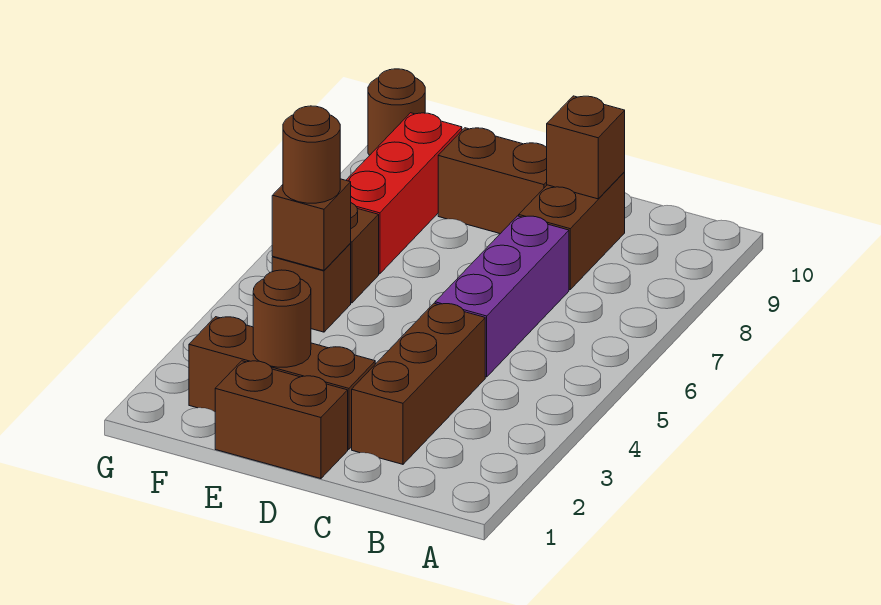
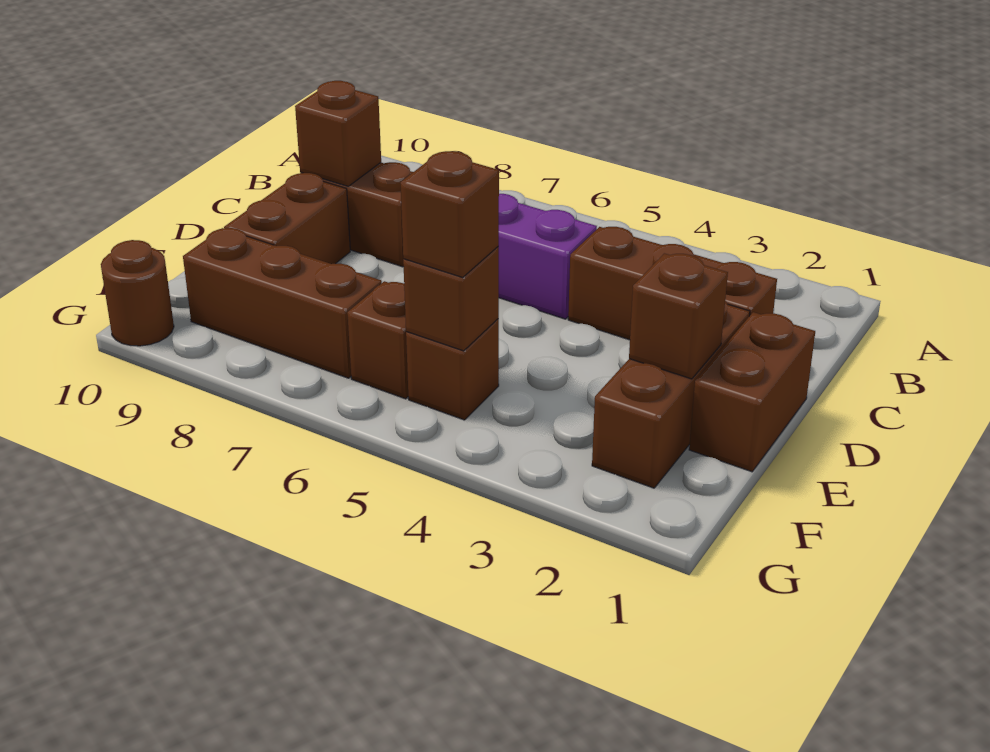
brown round brick E2 level 2 -> brown brick E2 level 2
brown round brick F5 level 3 -> brown brick F5 level 3
red brick F7:F9 level 1 -> brown brick F7:F9 level 1

